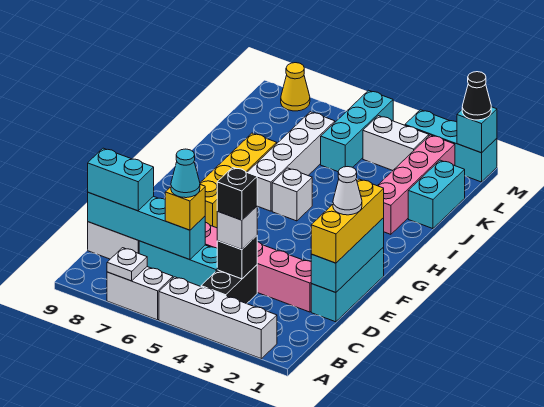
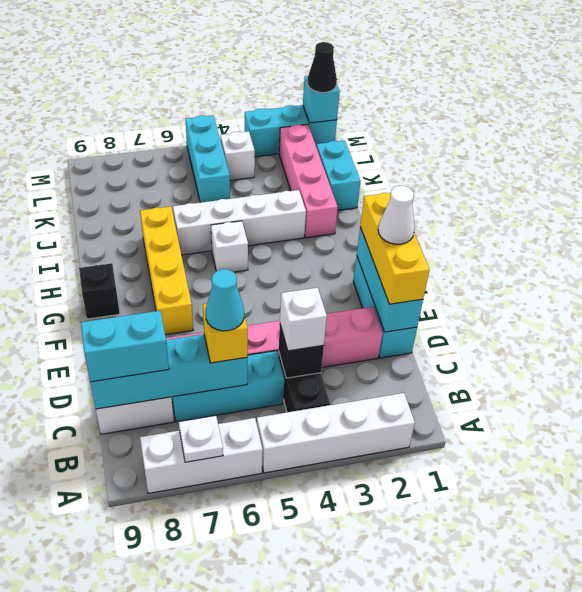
white brick A6:A7 level 1 -> white brick A6:A8 level 1
black brick C4 level 4 -> black brick G9 level 1
white brick H6:K6 level 1 -> white brick I3:I6 level 1
white brick L3:L4 level 1 -> white brick L4 level 1
yellow cone M8 level 1 -> none

